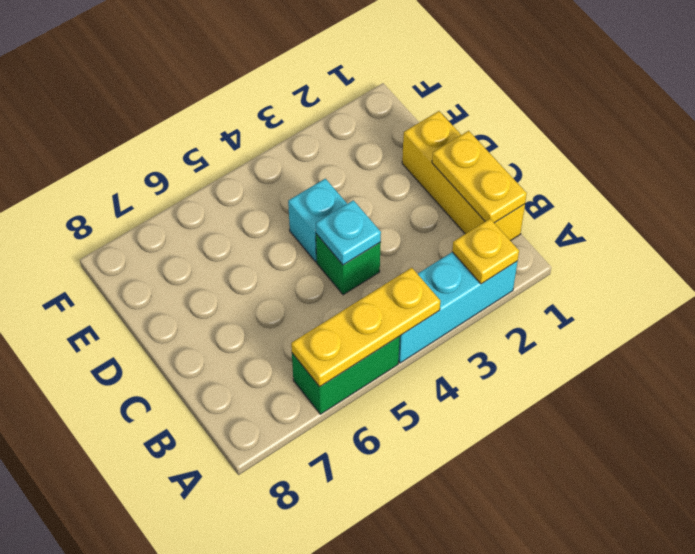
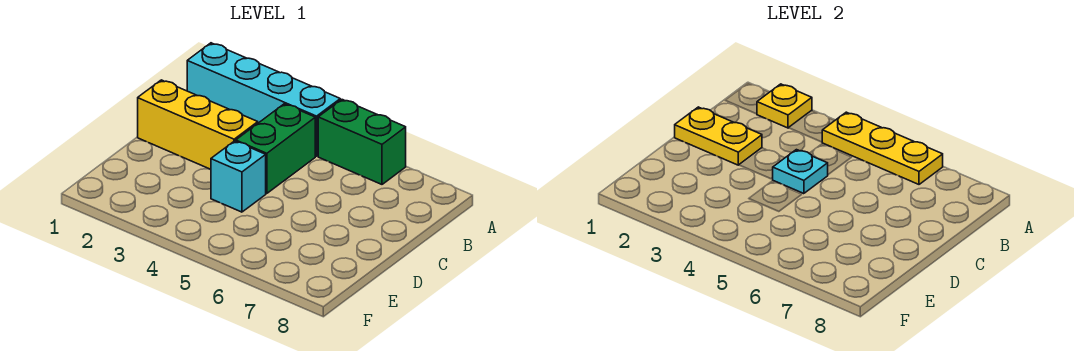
cyan brick A2:A4 level 1 -> cyan brick A1:A4 level 1
yellow brick B1:D1 level 1 -> yellow brick C1:C3 level 1
yellow plate B1:C1 level 2 -> yellow plate C1:C2 level 2
green brick C4 level 1 -> green brick B4:C4 level 1

